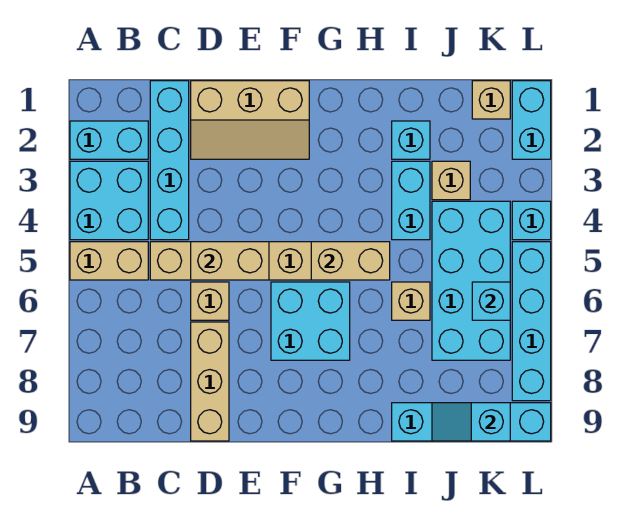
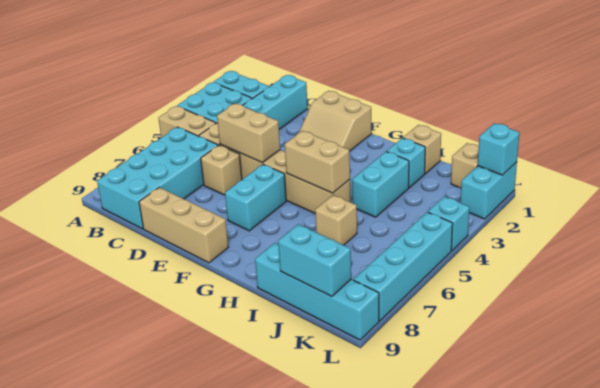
tan slope D1:F2 level 1 top 1 -> tan slope E1:F2 level 1 top 1
tan brick D7:D9 level 1 -> tan brick D9:F9 level 1
cyan brick F6:G7 level 1 -> cyan brick F6:F7 level 1
tan brick J3 level 1 -> tan brick I1 level 1
cyan brick J4:K7 level 1 -> cyan brick B6:C9 level 1
cyan slope J9:K9 level 2 top K -> cyan brick J9:K9 level 2
cyan brick K6 level 2 -> cyan brick L1 level 2

